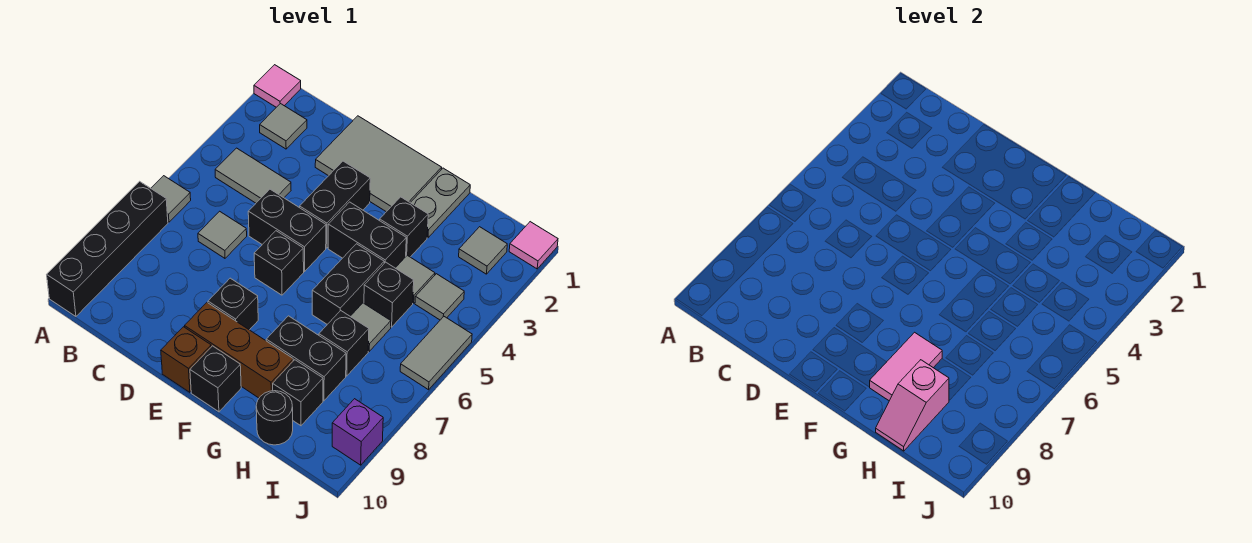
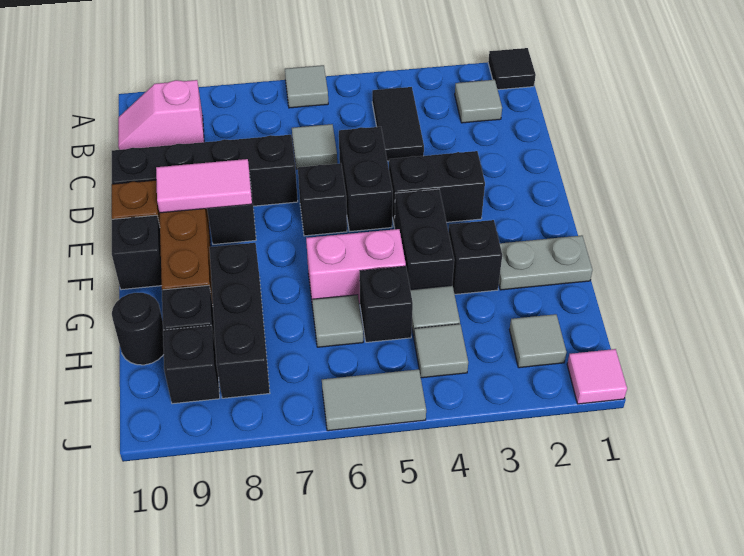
pink tile A1 level 1 -> black tile A1 level 1
black brick A7:A10 level 1 -> black brick D7:D10 level 1
grey tile B4:C4 level 1 -> black tile B4:C4 level 1
grey tile D1:F2 level 1 -> none
black brick G5:G6 level 1 -> pink brick G5:G6 level 1
black brick G8:H8 level 1 -> black brick G8:I8 level 1
pink tile G8:G9 level 2 -> pink tile E8:E9 level 2
black brick H7 level 1 -> black brick I9 level 1
pink slope H9:H10 level 2 top 9 -> pink slope B9:B10 level 1 top 9
purple brick J9 level 1 -> none

